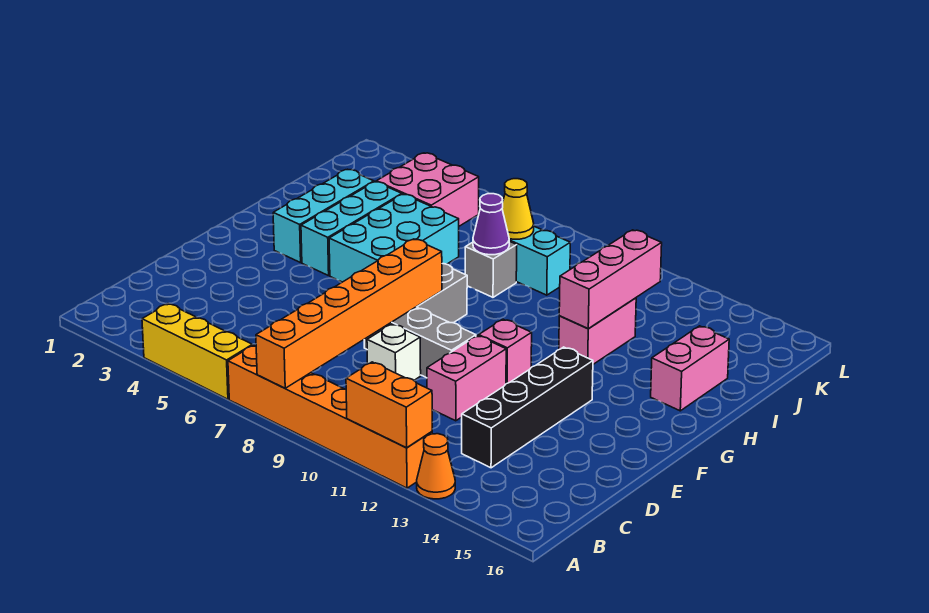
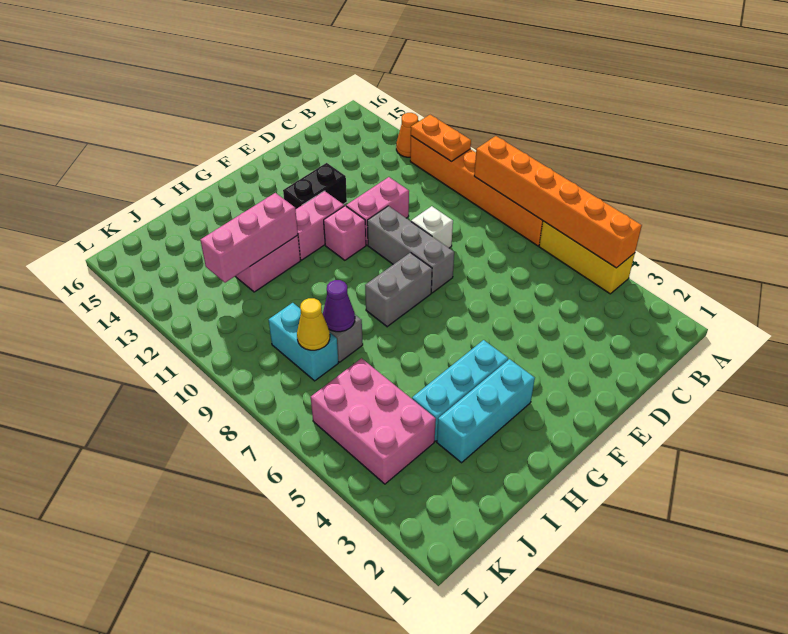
orange brick A8:F8 level 2 -> orange brick A4:A9 level 2
orange brick A11:A12 level 2 -> orange plate A11:A12 level 2
black brick C13:F13 level 1 -> black brick E13:F13 level 1
cyan brick G5:I6 level 1 -> none
pink brick H15:I15 level 1 -> pink brick F12:G12 level 1
pink brick J4:K5 level 1 -> pink brick J4:K6 level 1

